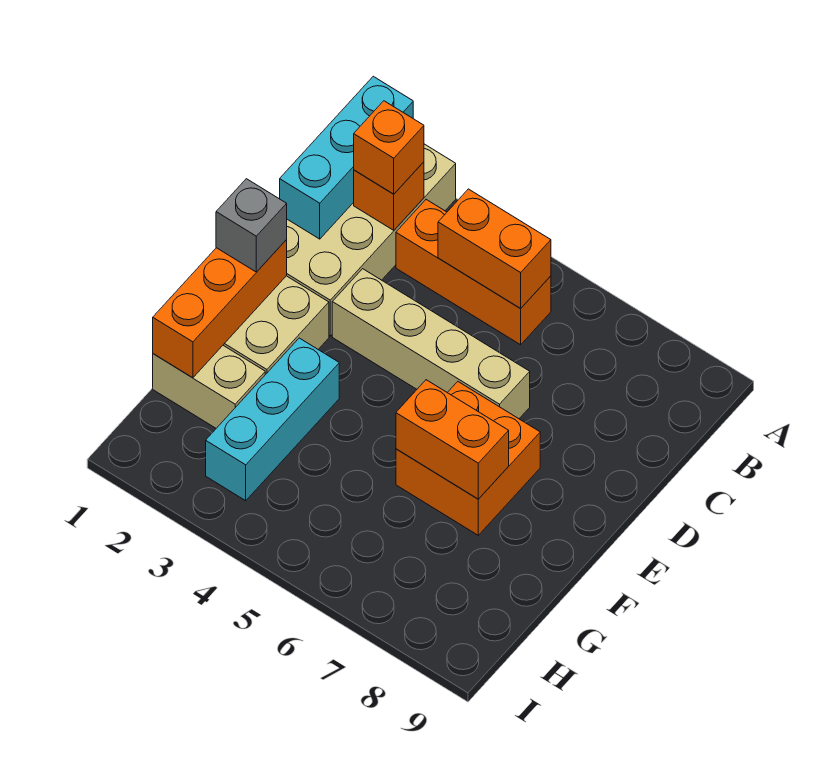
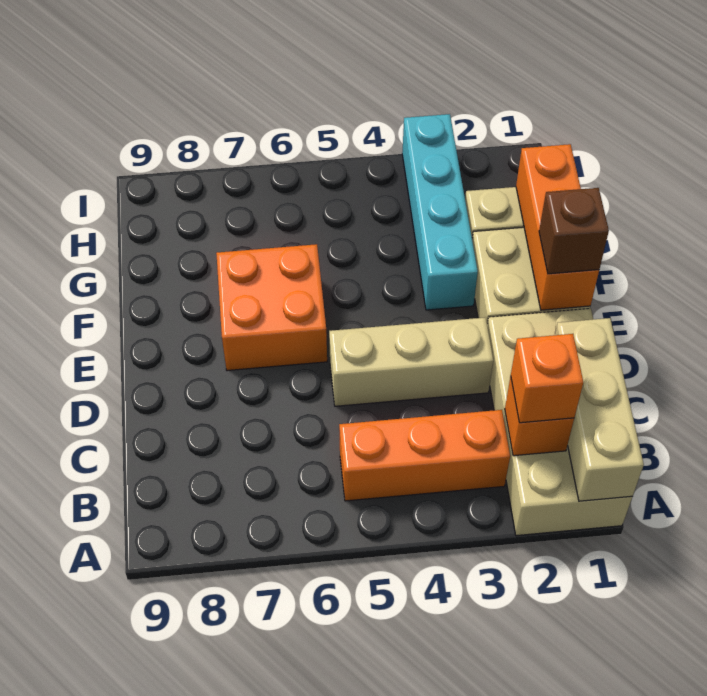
cyan brick A1:C1 level 2 -> tan brick A1:C1 level 2
orange brick B4:B5 level 2 -> none
tan brick D3:D6 level 1 -> tan brick D3:D5 level 1
grey brick E1 level 3 -> brown brick E1 level 3
cyan brick F3:H3 level 1 -> cyan brick F3:I3 level 1
orange brick F6:F7 level 2 -> none

